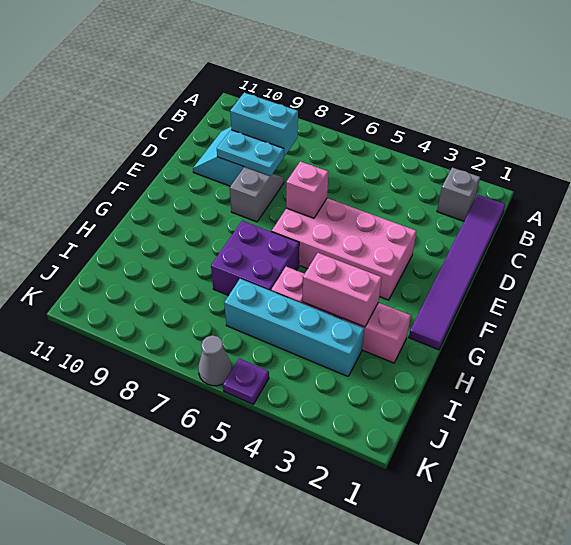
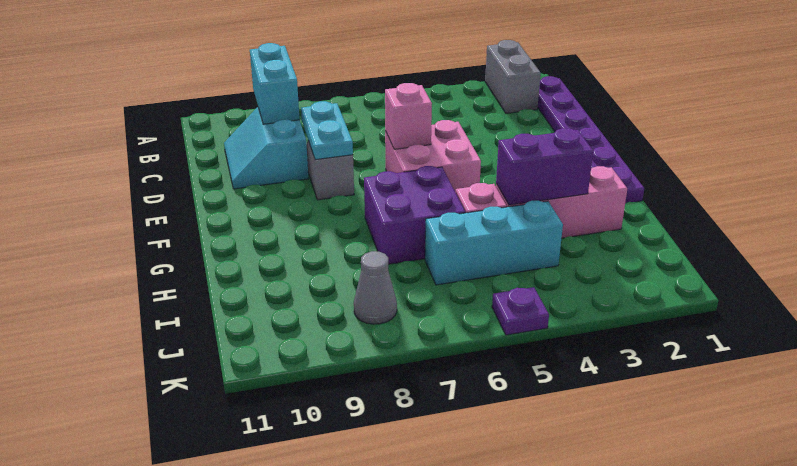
purple tile B1:G1 level 1 -> purple plate B1:G1 level 1
grey brick B2 level 1 -> grey brick A2:B2 level 1
cyan brick C8:C9 level 2 -> cyan brick B9:C9 level 2
cyan plate D8:D9 level 2 -> cyan plate D8:E8 level 2
pink brick E3:F6 level 1 -> pink brick E5:F6 level 1
pink brick H3:H4 level 2 -> purple brick H3:H4 level 2
cyan brick I3:I6 level 1 -> cyan brick I4:I6 level 1
grey cone K6 level 1 -> grey cone J8 level 1

